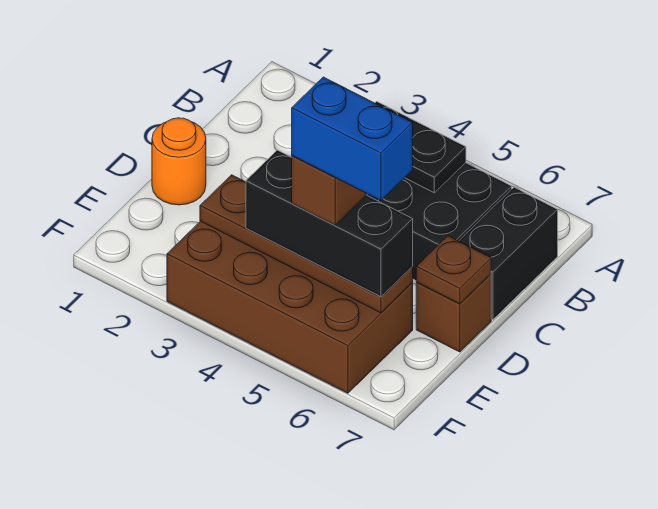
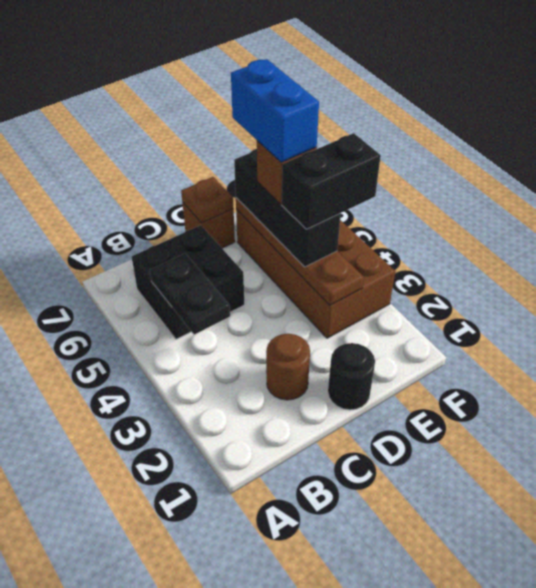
black brick B7:C7 level 1 -> black brick E4:F4 level 4
none -> brown round brick C2 level 1
orange round brick D1 level 1 -> black round brick D1 level 1

